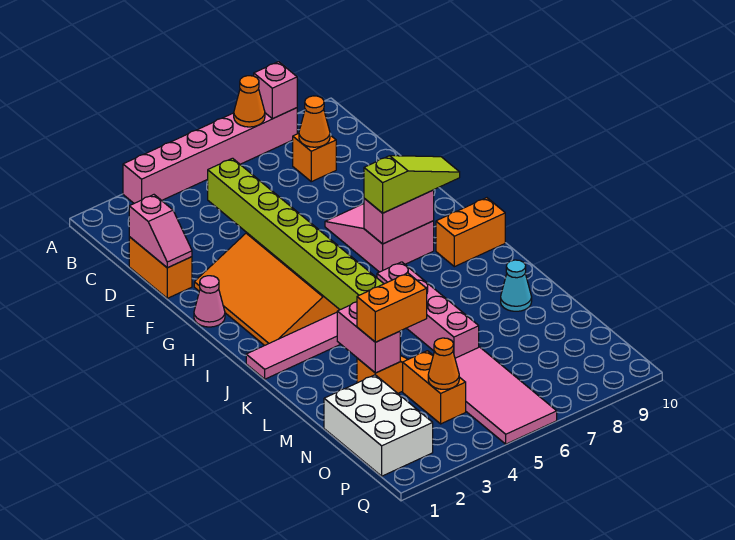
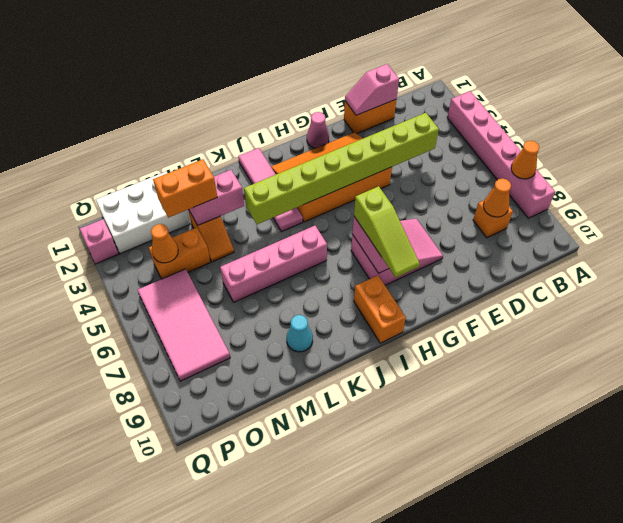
pink brick A8 level 2 -> pink brick Q2 level 1
orange brick M3:M4 level 3 -> orange brick M3:N3 level 3
pink tile N5:Q6 level 1 -> pink tile O5:P8 level 1

